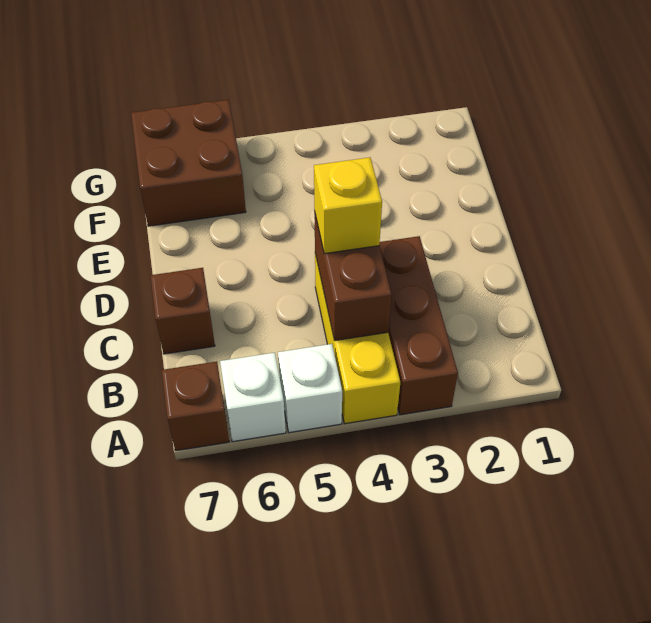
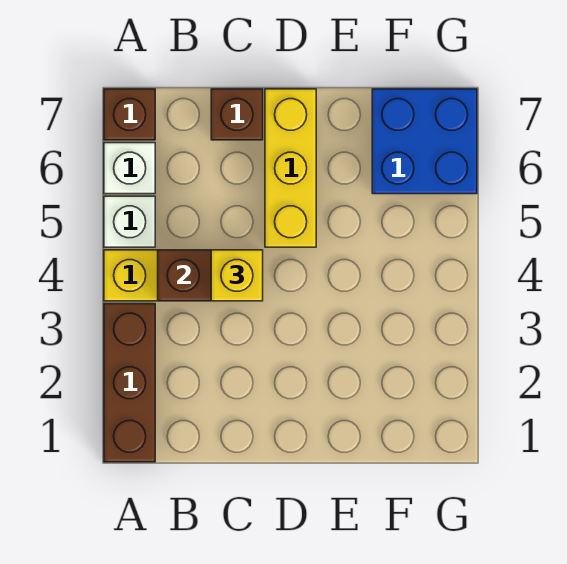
brown brick A3:C3 level 1 -> brown brick A1:A3 level 1
none -> yellow brick D5:D7 level 1
brown brick F6:G7 level 1 -> blue brick F6:G7 level 1

